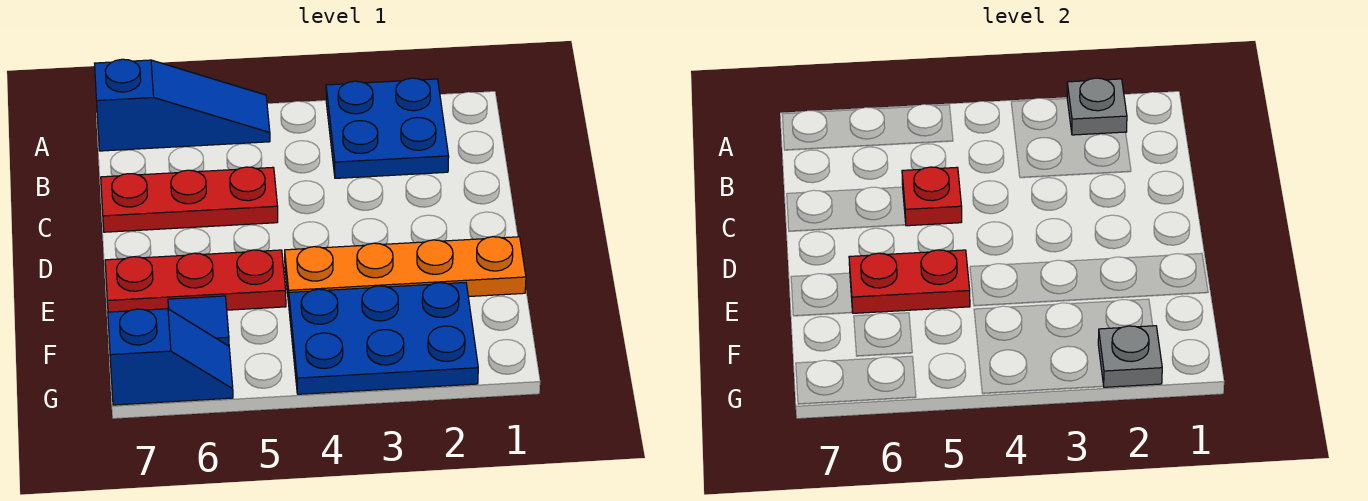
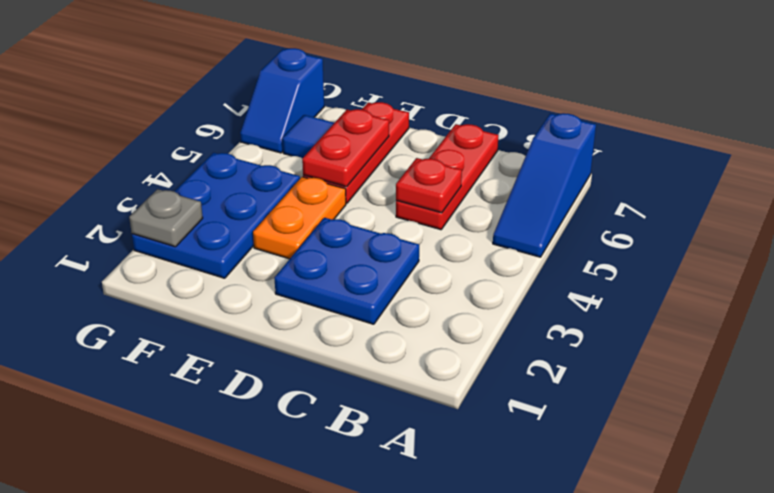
blue plate A2:B3 level 1 -> blue plate C2:D3 level 1
grey plate A2 level 2 -> none
orange plate E1:E4 level 1 -> orange plate E3:E4 level 1

